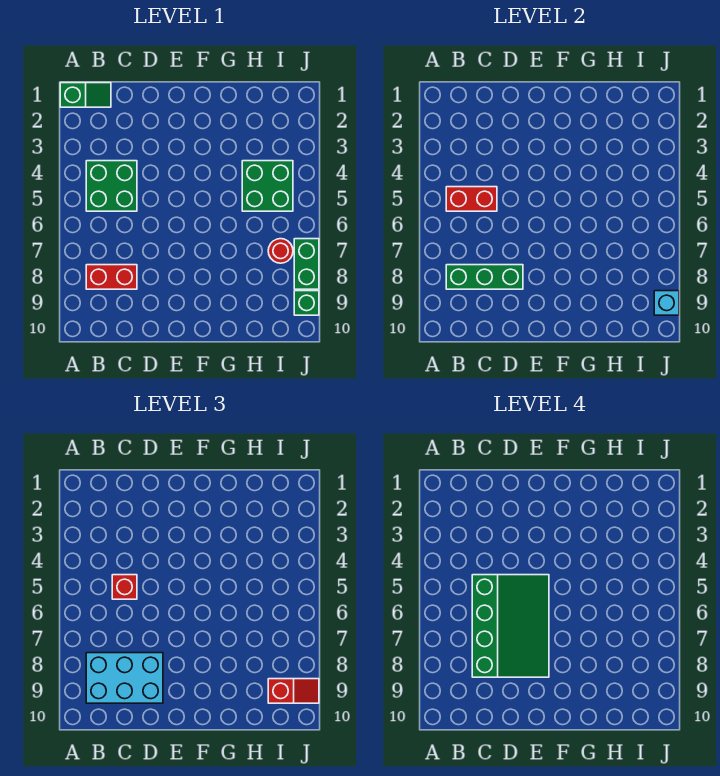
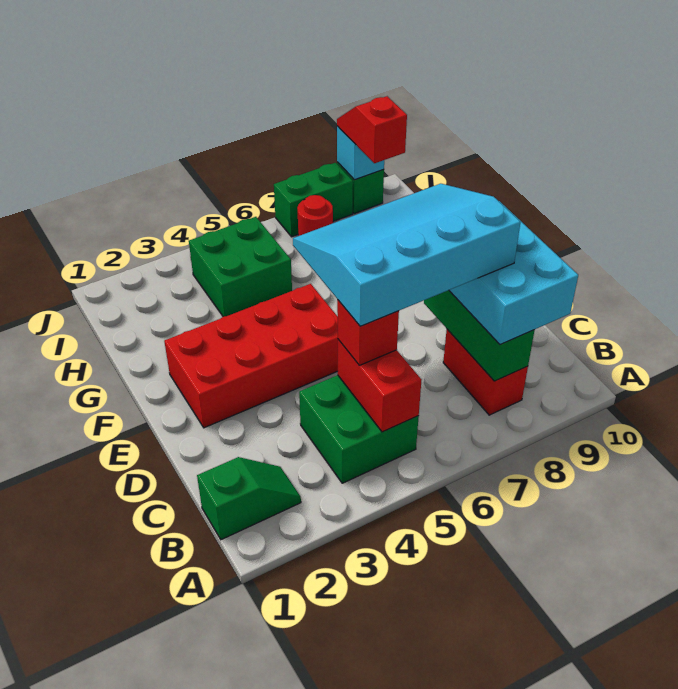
green slope A1:B1 level 1 top A -> green slope B1:B2 level 1 top 1
green slope C5:E8 level 4 top C -> cyan slope C5:E8 level 4 top C
none -> red brick E2:F5 level 1

